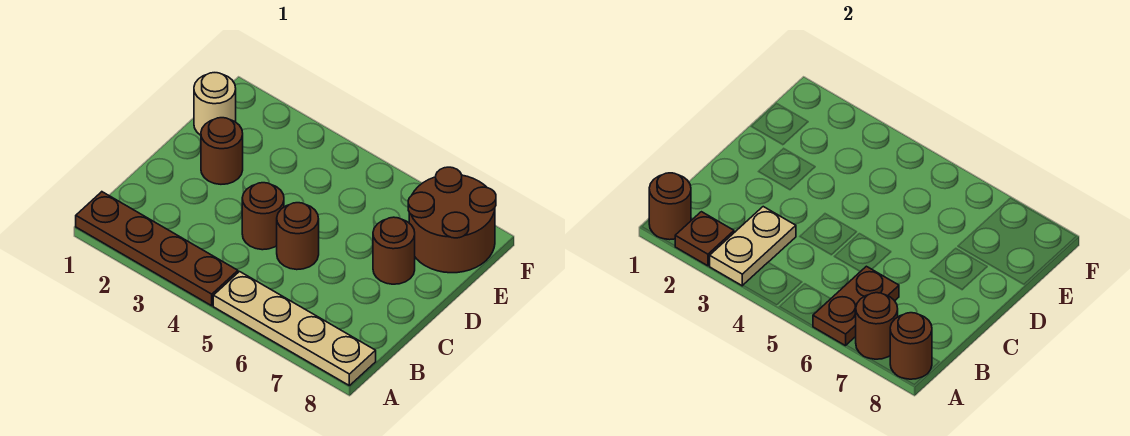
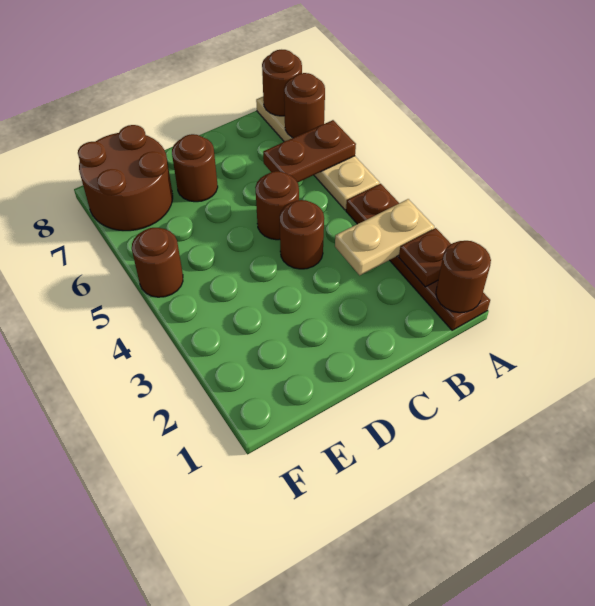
brown round brick D2 level 1 -> brown round brick F5 level 1
tan round brick E1 level 1 -> none

